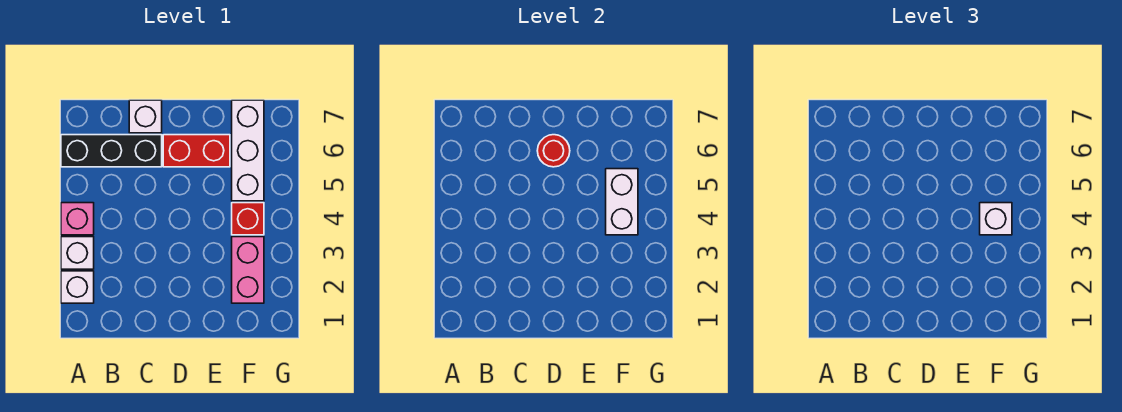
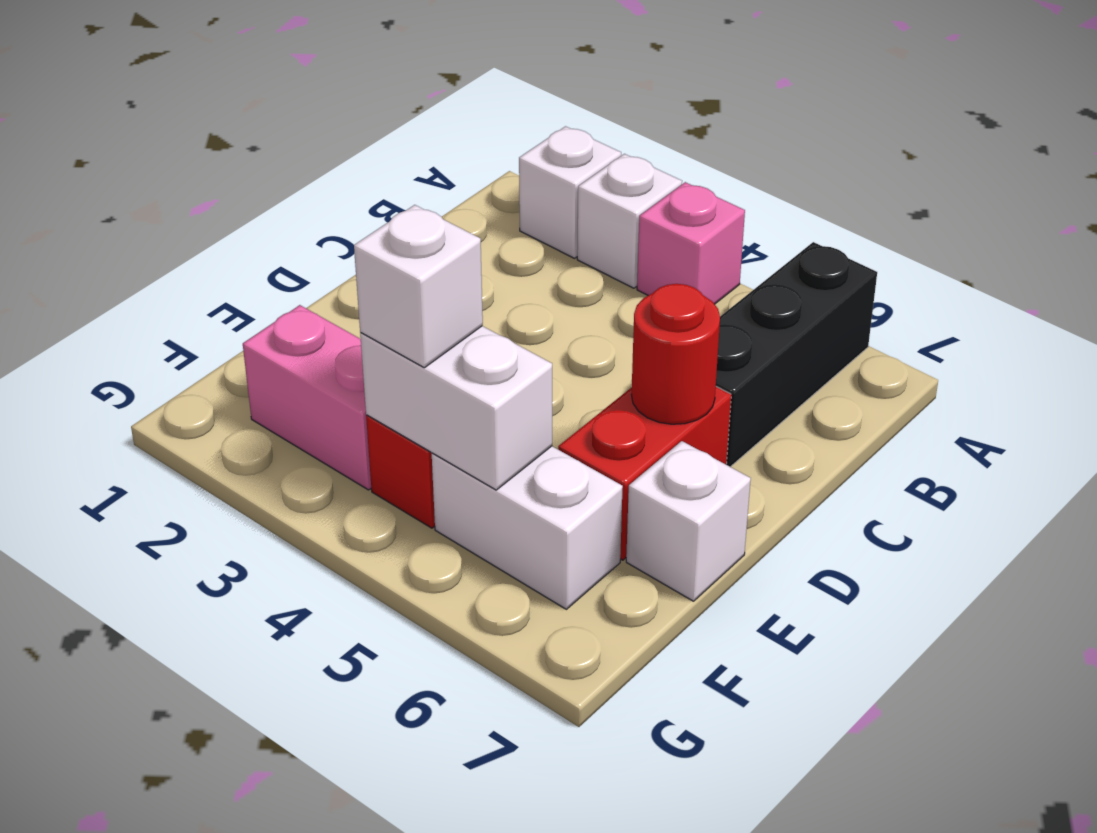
white brick C7 level 1 -> white brick E7 level 1
white brick F5:F7 level 1 -> white brick F5:F6 level 1

